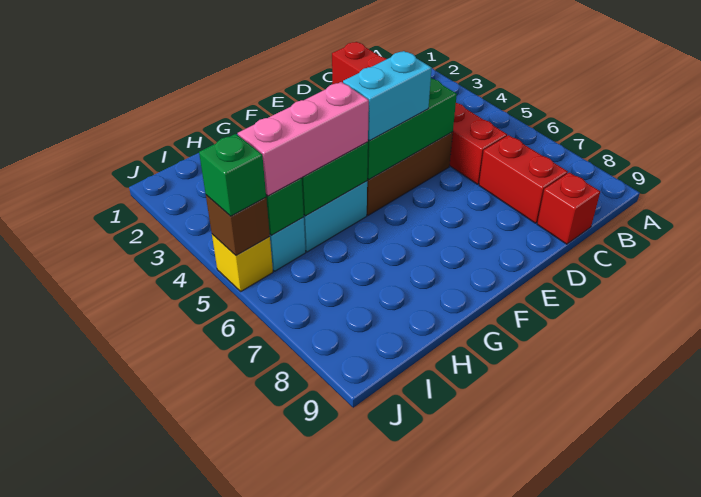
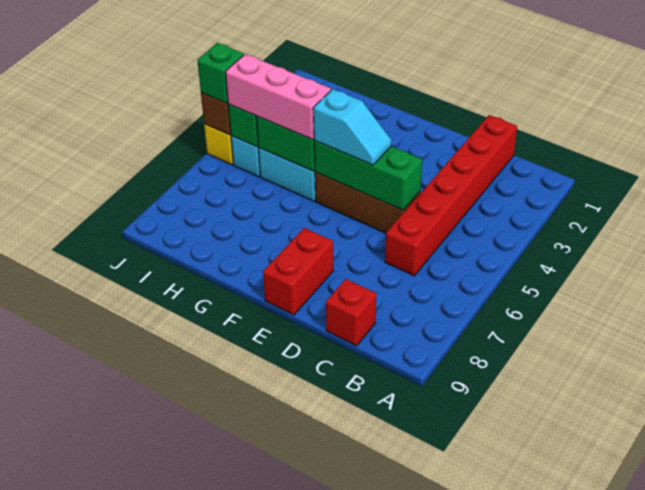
red brick C7:C8 level 1 -> red brick E8:E9 level 1
cyan brick E5:F5 level 3 -> cyan slope E5:F5 level 3 top F

